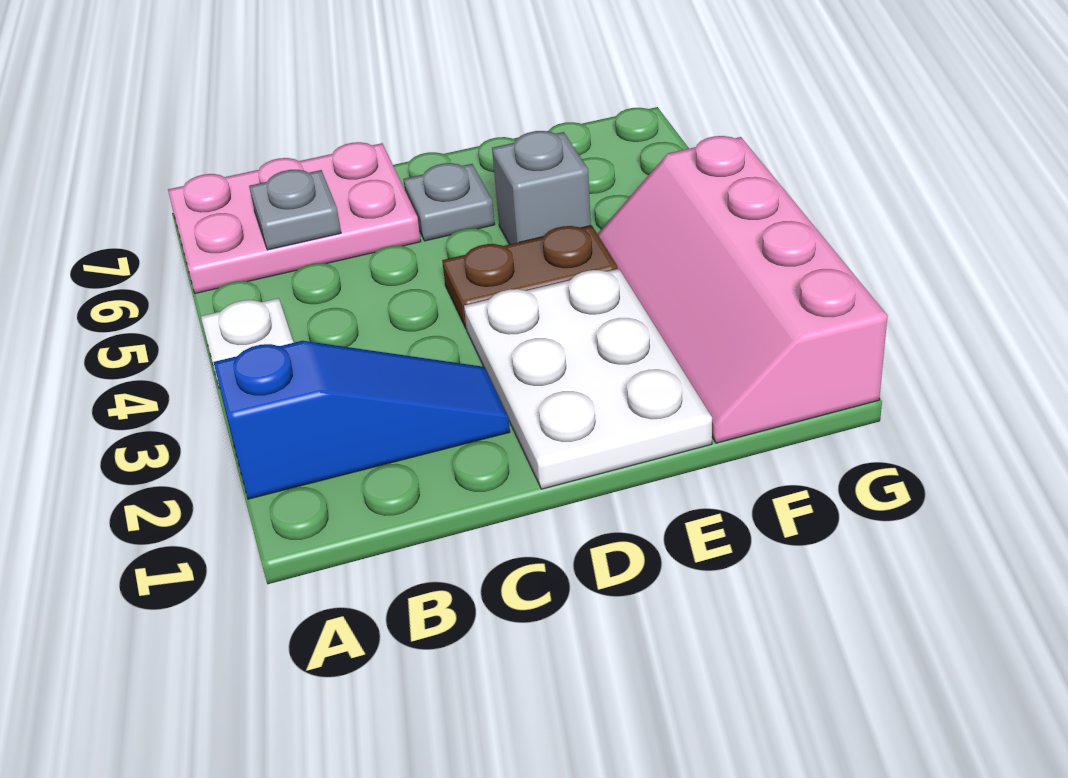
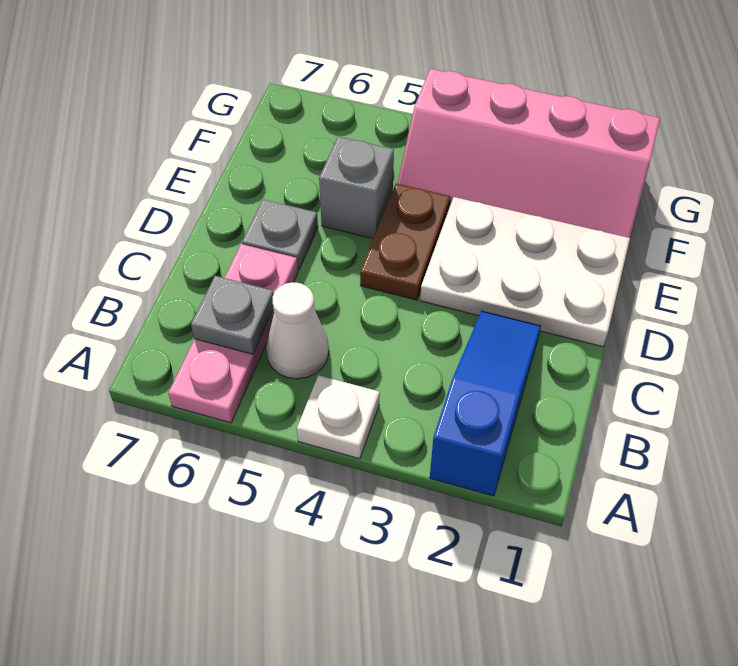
pink plate A6:C7 level 1 -> pink plate A6:C6 level 1
none -> white cone B5 level 1

